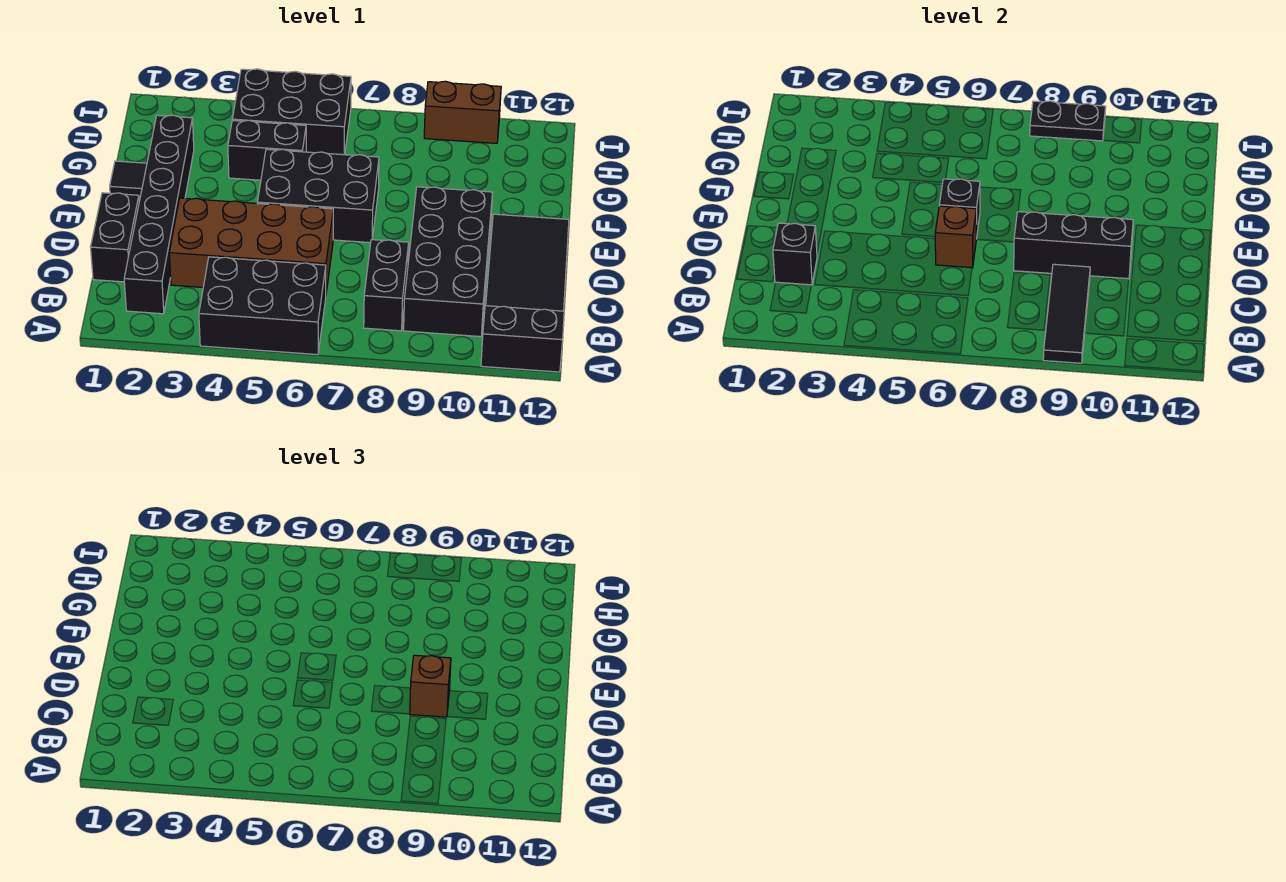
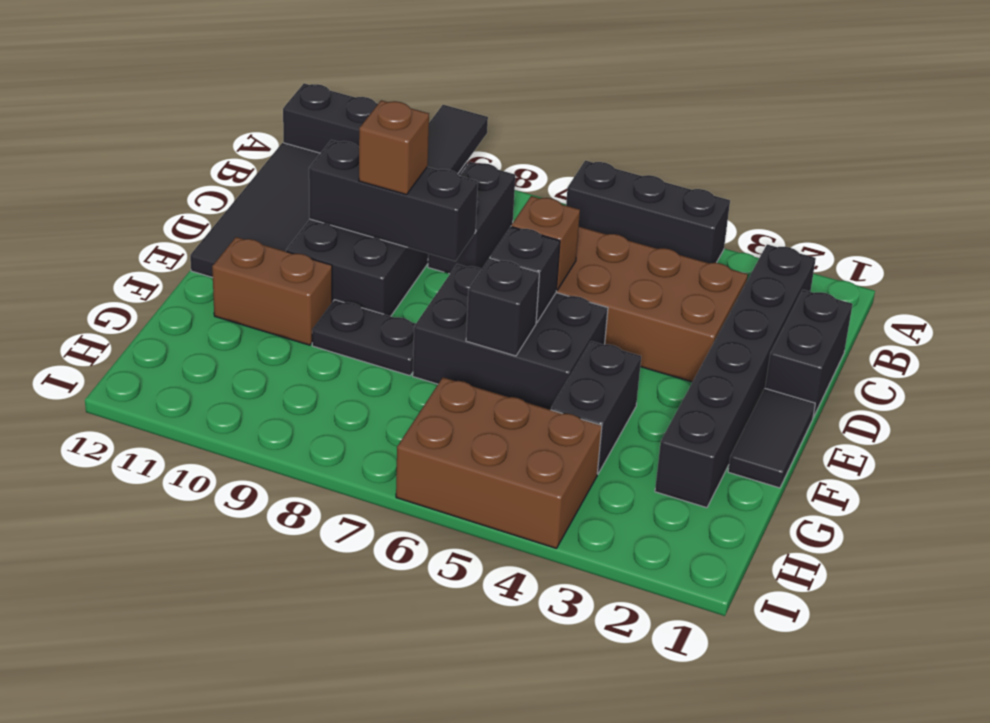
black brick A4:B6 level 1 -> black brick A4:A6 level 1
black brick C2 level 2 -> black brick F6 level 2
black tile F1 level 1 -> black tile E1:F1 level 1
black brick G4:G5 level 1 -> black brick F4:G4 level 1
black brick H4:I6 level 1 -> brown brick H4:I6 level 1
black plate I8:I9 level 2 -> black plate F8:F9 level 1
brown brick I9:I10 level 1 -> brown brick F10:F11 level 1

